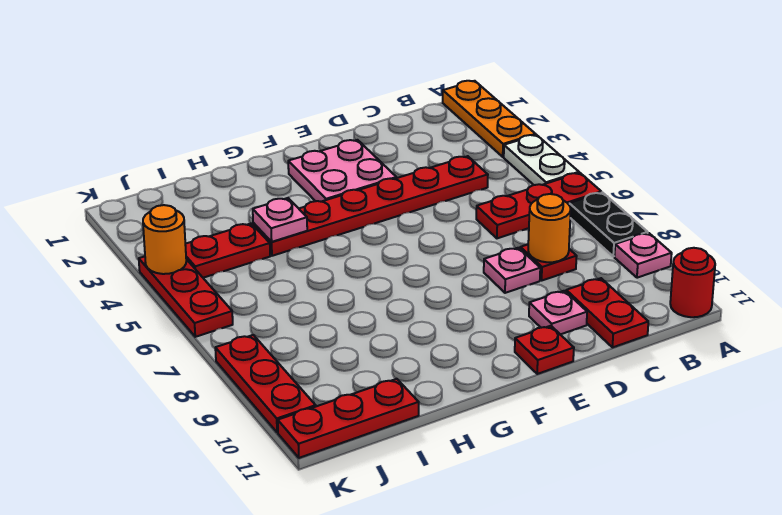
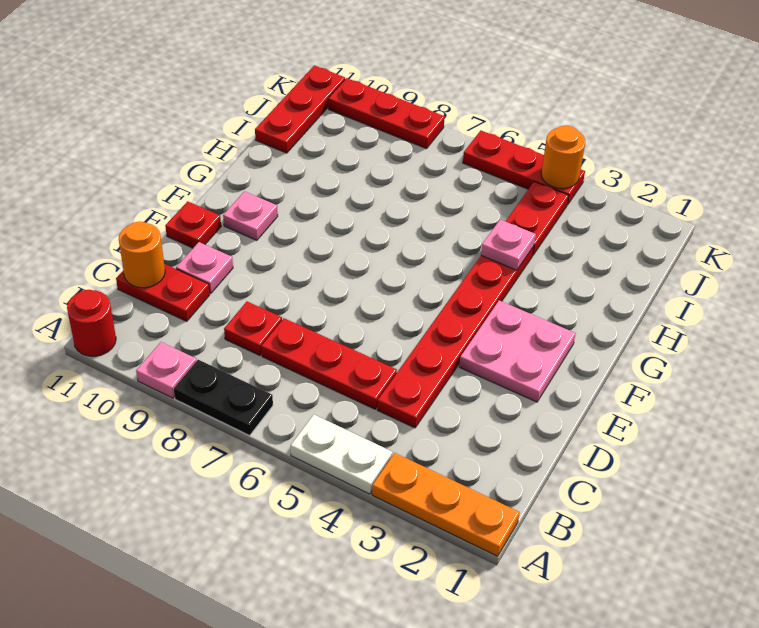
red plate A6:C6 level 1 -> red plate C5:C7 level 1
orange round brick C8 level 2 -> orange round brick C11 level 2
pink plate D8 level 1 -> pink plate F10 level 1

